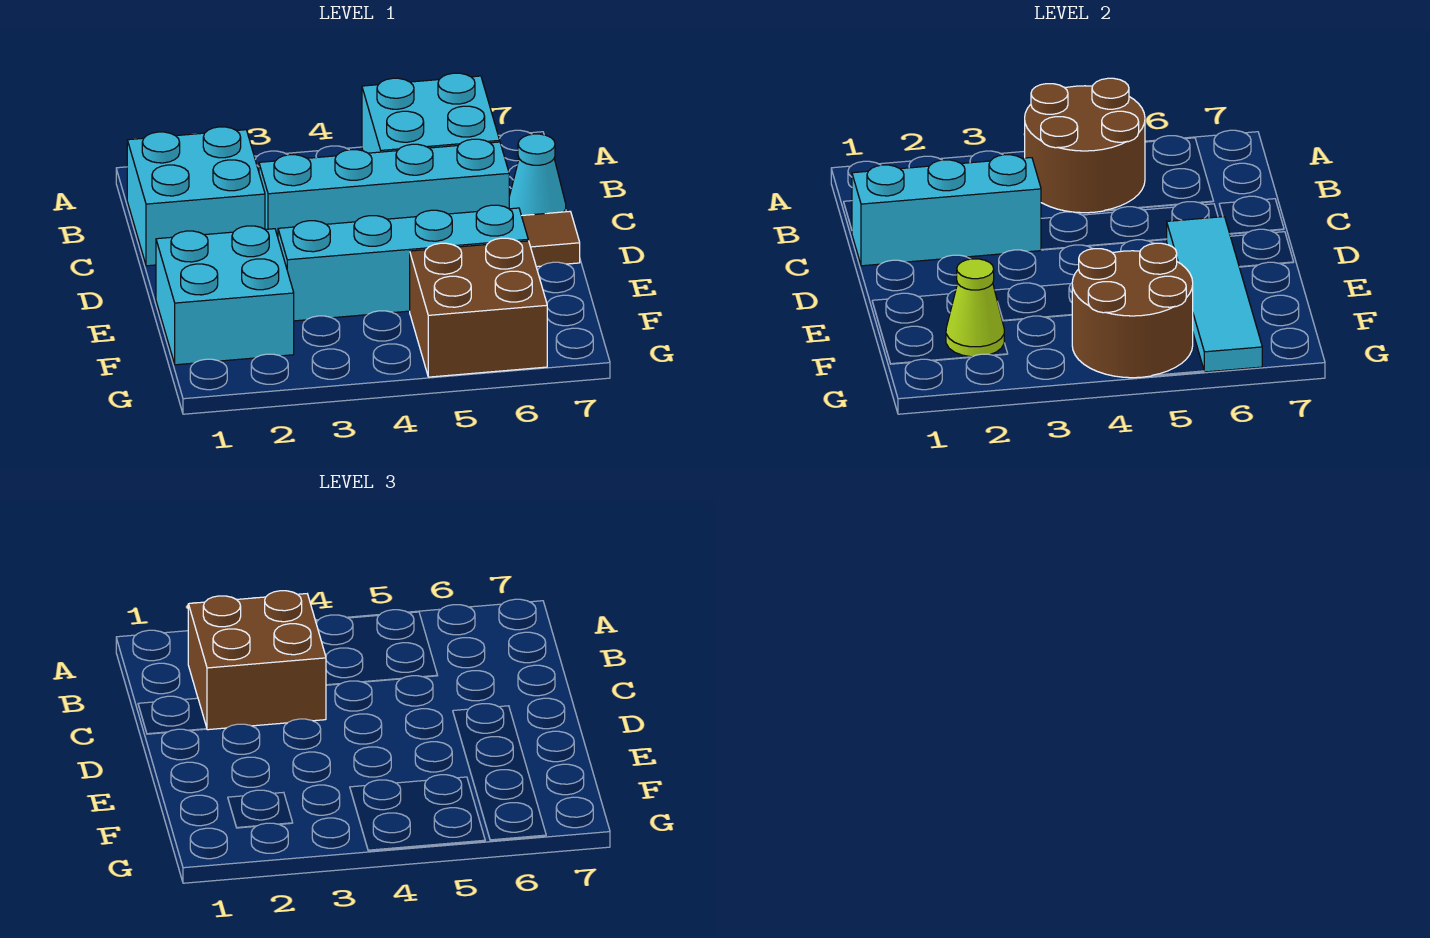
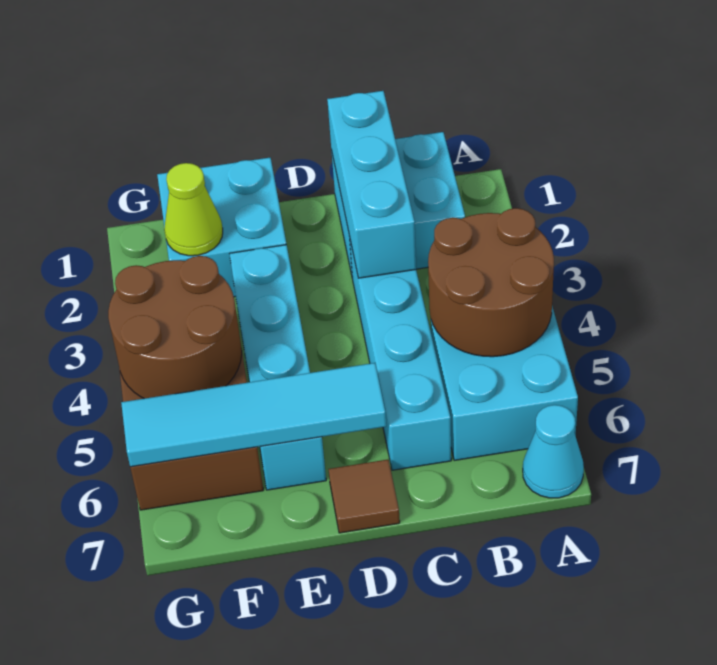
brown brick B2:C3 level 3 -> none
cyan cone C7 level 1 -> cyan cone A7 level 1

